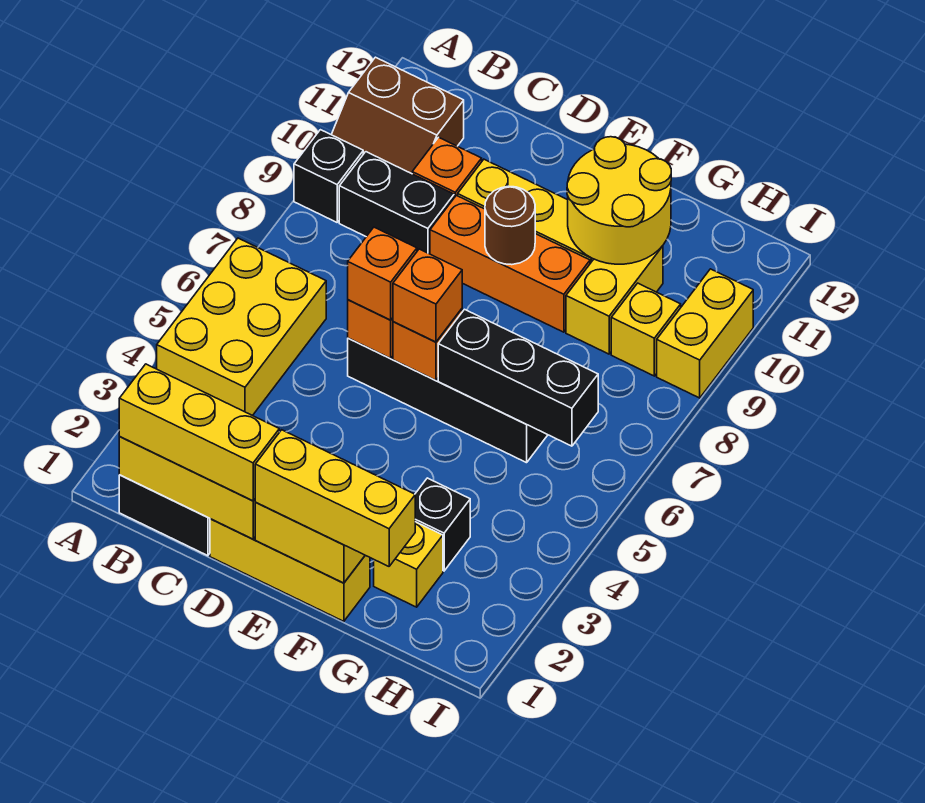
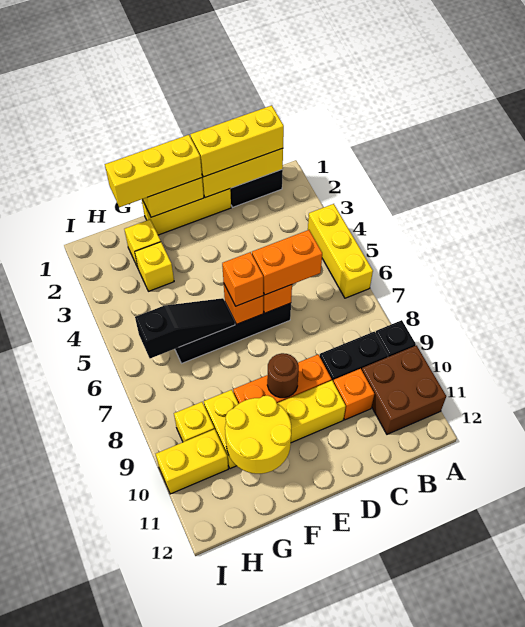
yellow brick A4:B6 level 1 -> yellow brick A4:A6 level 1
brown slope A10:B11 level 1 top 11 -> brown brick A10:B11 level 1
orange brick D6 level 3 -> orange brick C6:D6 level 3
black brick F6:H6 level 2 -> black slope F6:H6 level 2 top H
black brick G3 level 1 -> yellow brick G3 level 1
yellow brick I9:I10 level 1 -> yellow brick H10:I10 level 1

